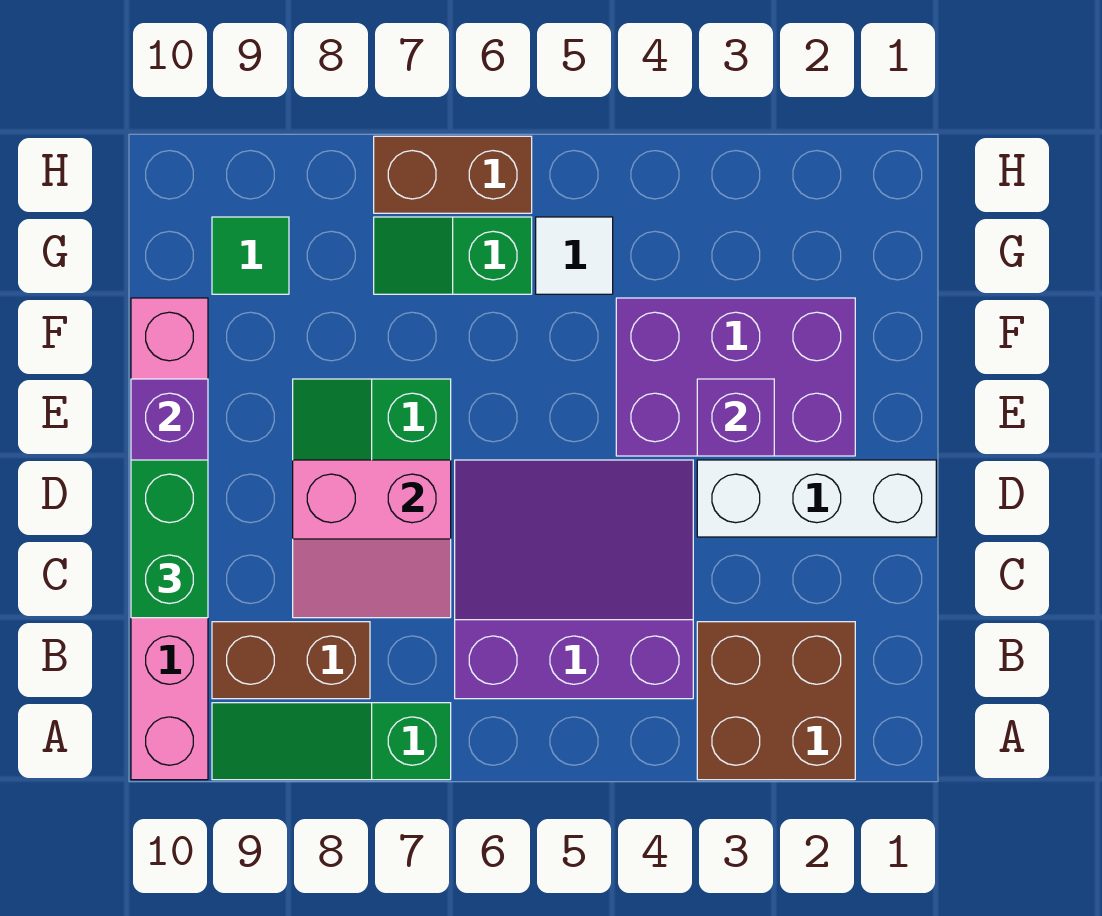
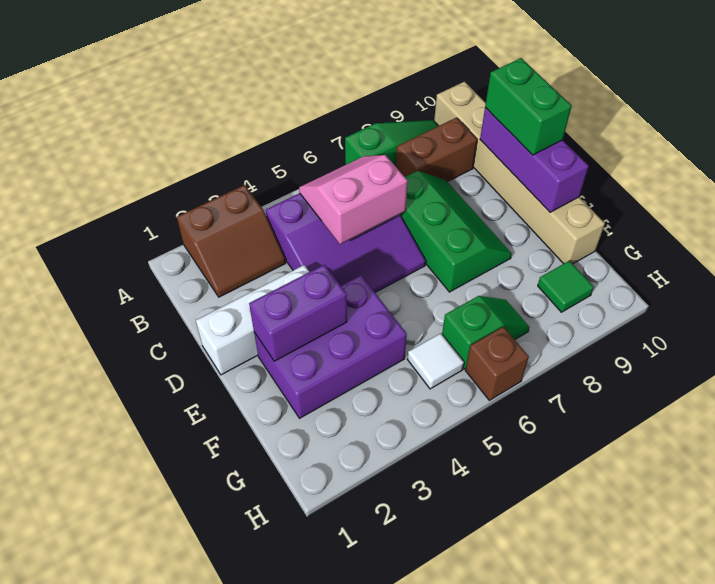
brown brick A2:B3 level 1 -> brown slope A2:B3 level 1 top A
pink brick A10:F10 level 1 -> tan brick A10:F10 level 1
pink slope C7:D8 level 2 top D -> pink slope B5:C6 level 2 top C
purple brick E3 level 2 -> purple brick E2:E3 level 2
brown brick H6:H7 level 1 -> brown brick H6 level 1

